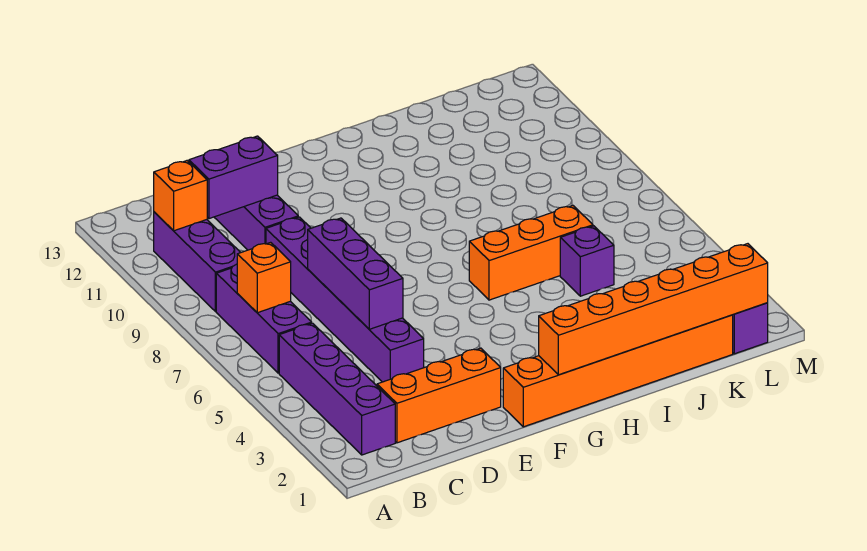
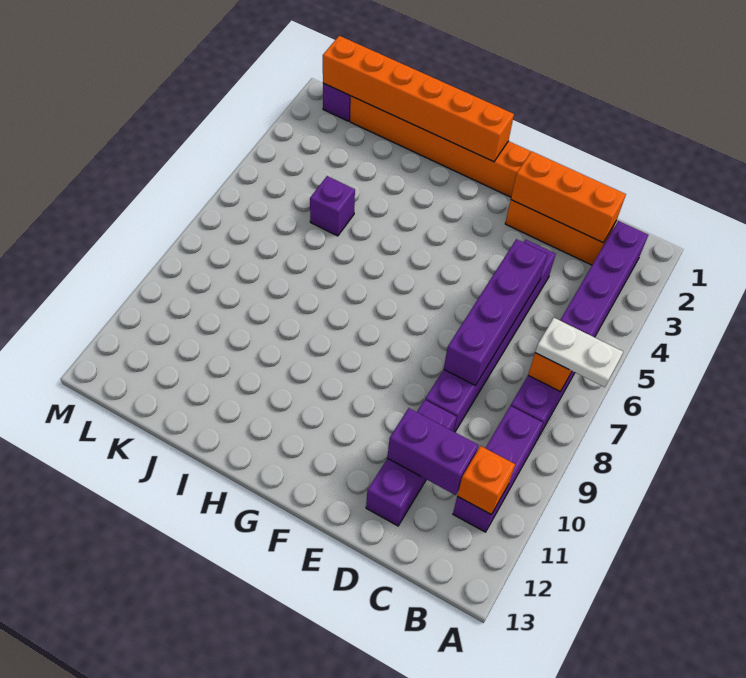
none -> white plate A7:B7 level 3
purple brick D5:D7 level 2 -> purple brick D5:D8 level 2
orange brick H6:J6 level 1 -> orange brick C2:E2 level 2

